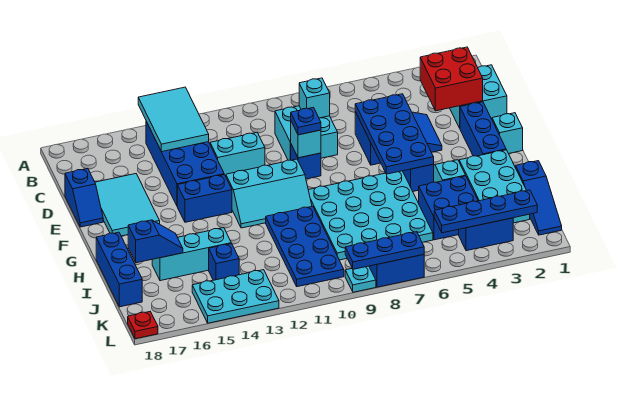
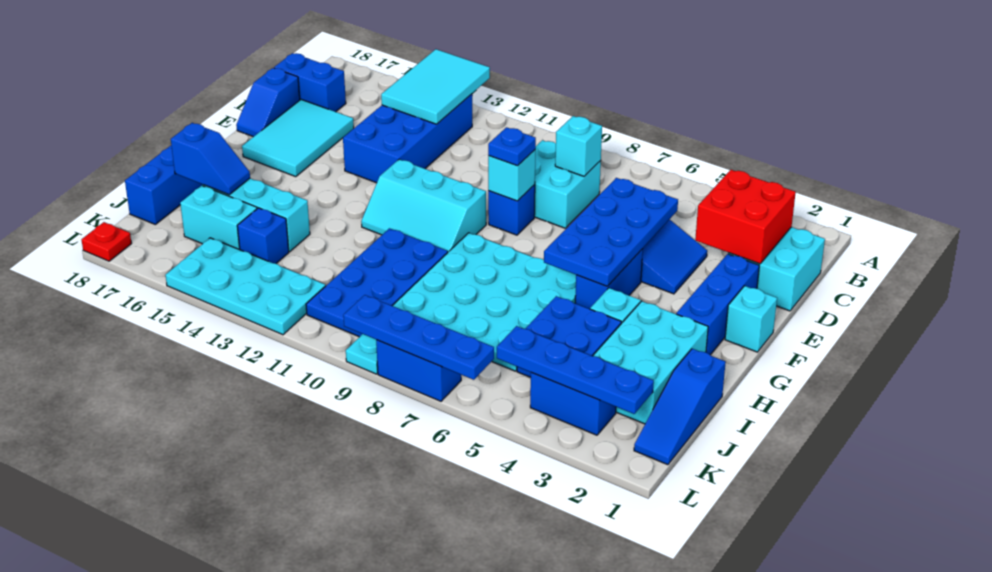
cyan brick D11:D12 level 1 -> cyan brick J15:J16 level 1
blue brick F13:F14 level 1 -> blue brick C17:C18 level 1
cyan plate K13:L15 level 1 -> cyan plate K12:L15 level 1
blue plate L7:L9 level 2 -> blue plate L6:L9 level 2

